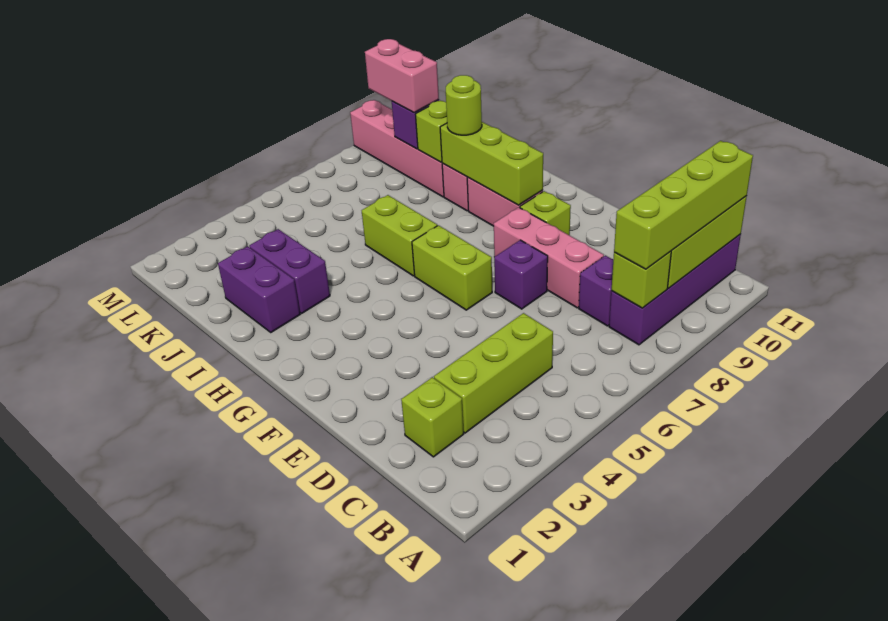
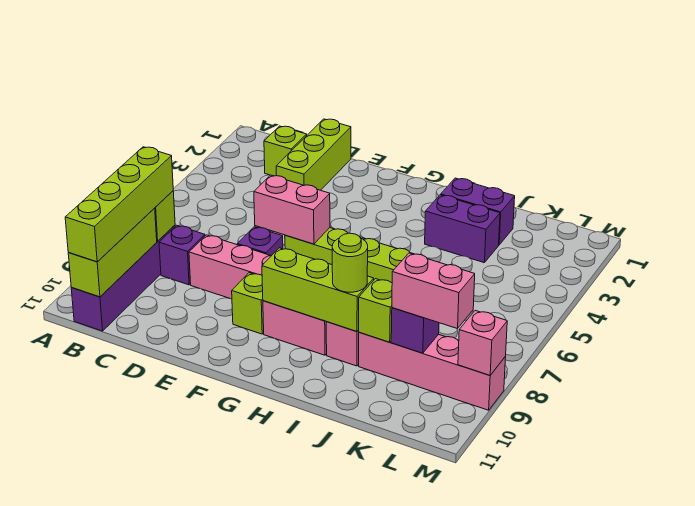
lime brick C3:C5 level 1 -> lime brick D1:D3 level 1
none -> pink brick E6:F6 level 2
none -> pink brick M9 level 2

